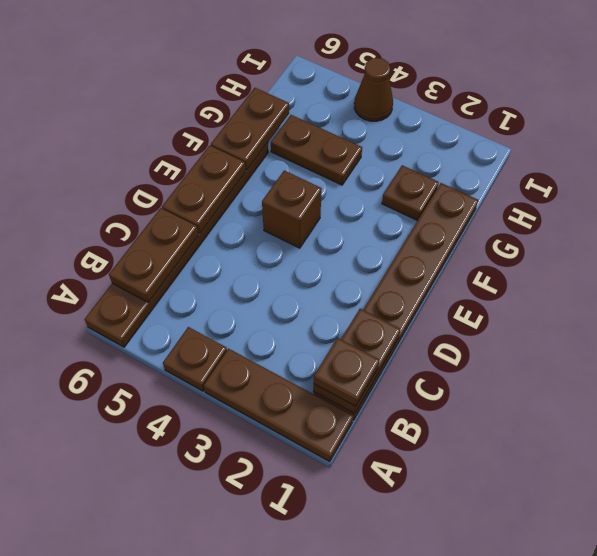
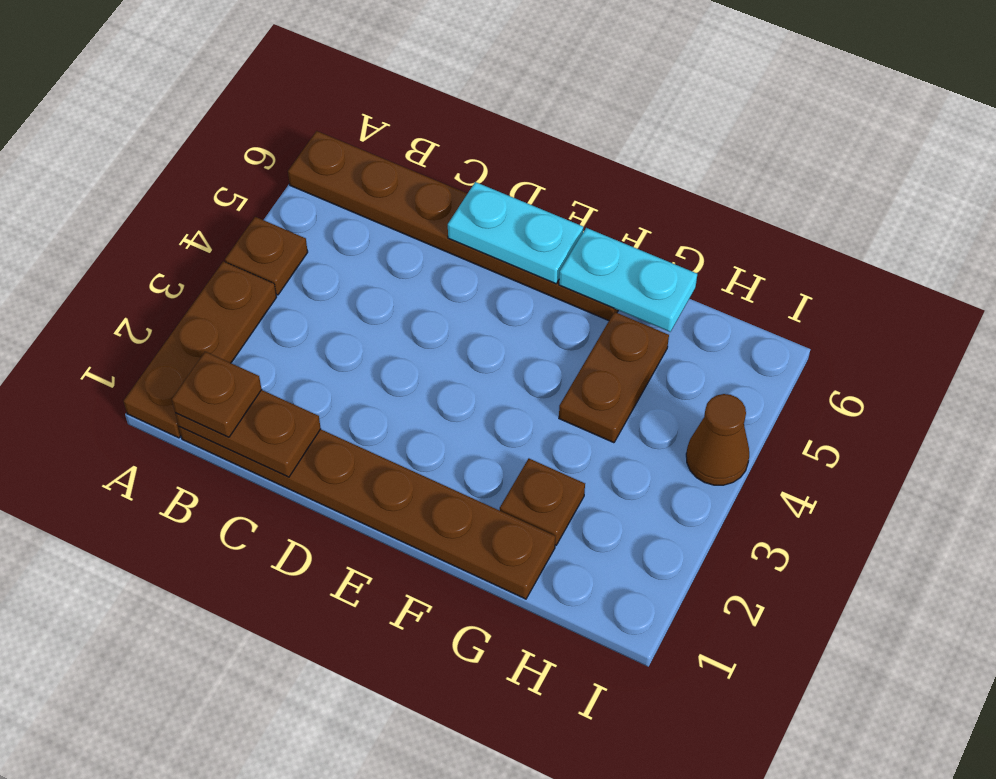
brown plate B6:C6 level 2 -> none
brown plate D6:E6 level 2 -> cyan plate D6:E6 level 2
brown brick E4 level 1 -> none
brown plate F6:G6 level 2 -> cyan plate F6:G6 level 2

